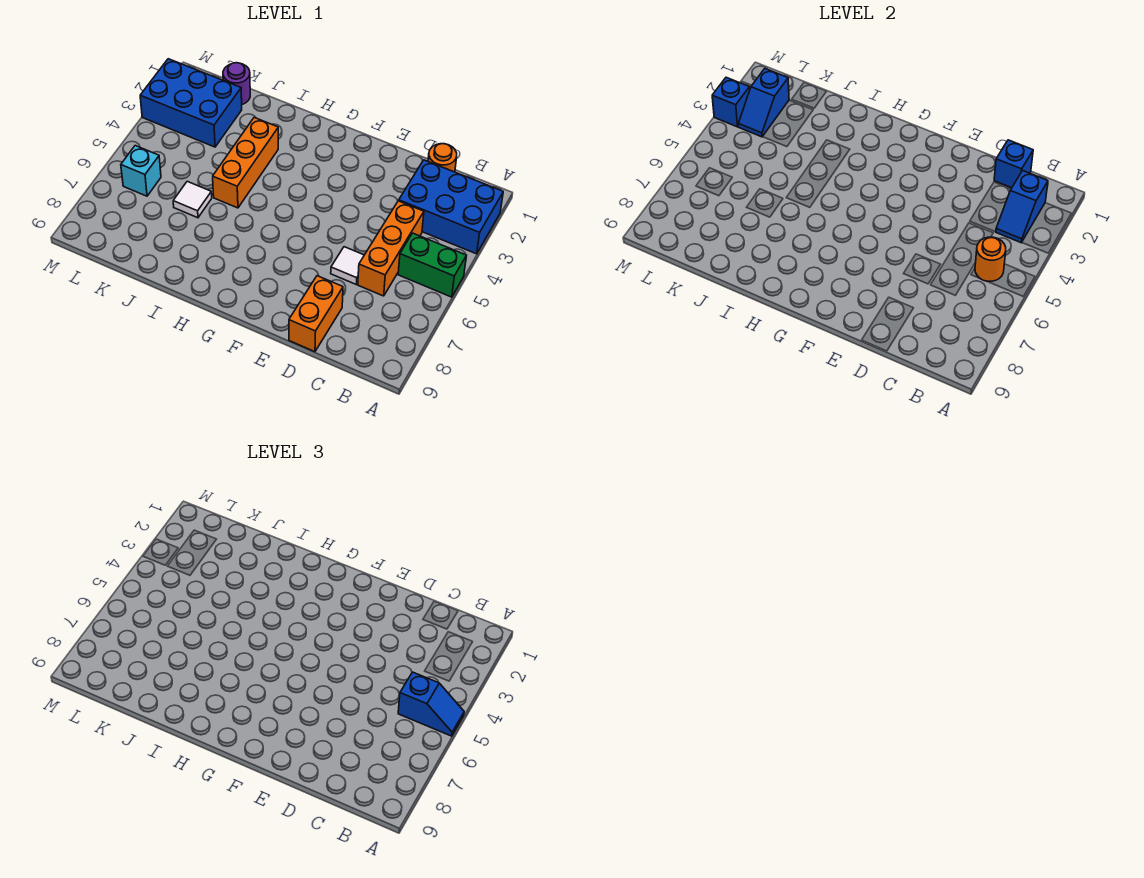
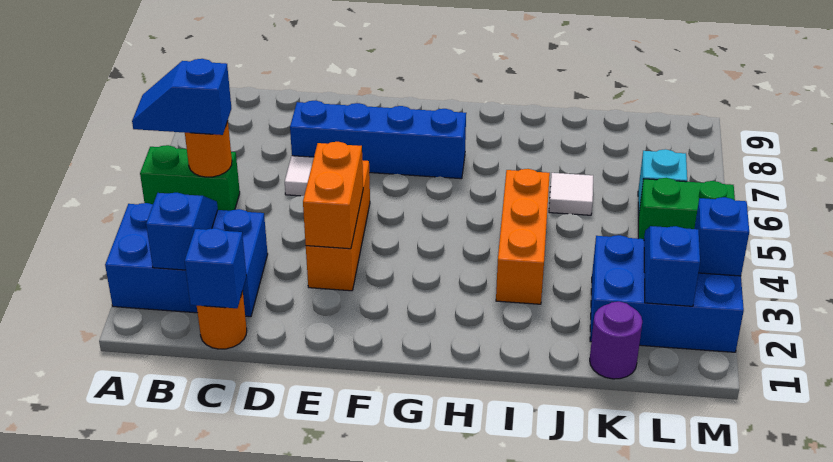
orange brick C4:C6 level 1 -> orange brick E3:E5 level 1
none -> blue brick D7:G7 level 1
orange brick D8:D9 level 1 -> orange brick E3:E4 level 2
none -> green brick L5:M5 level 1

